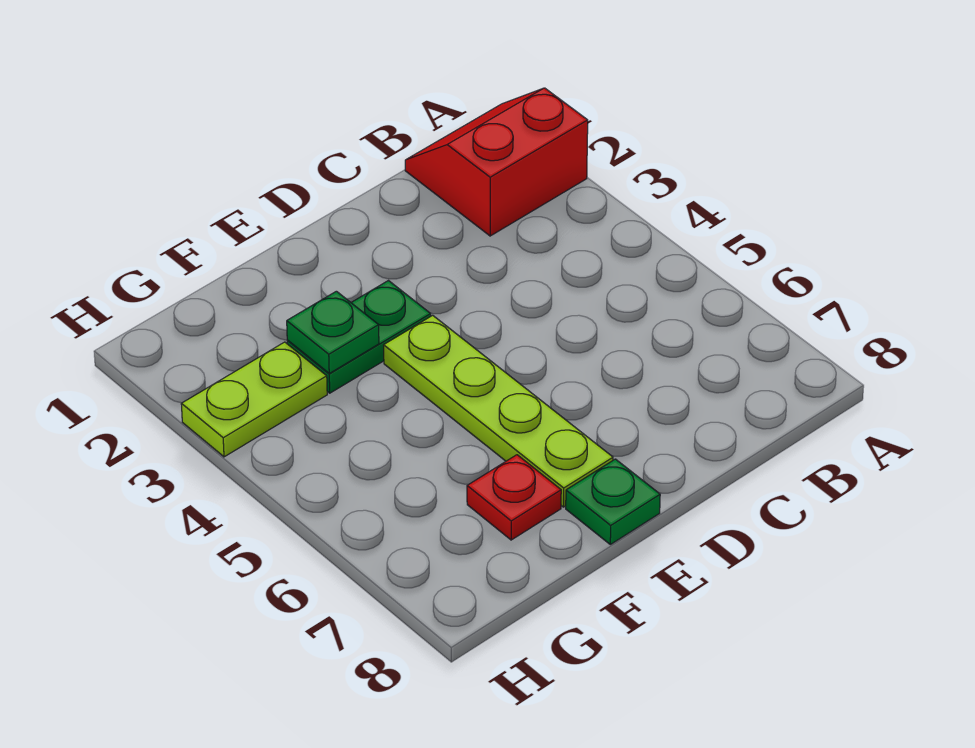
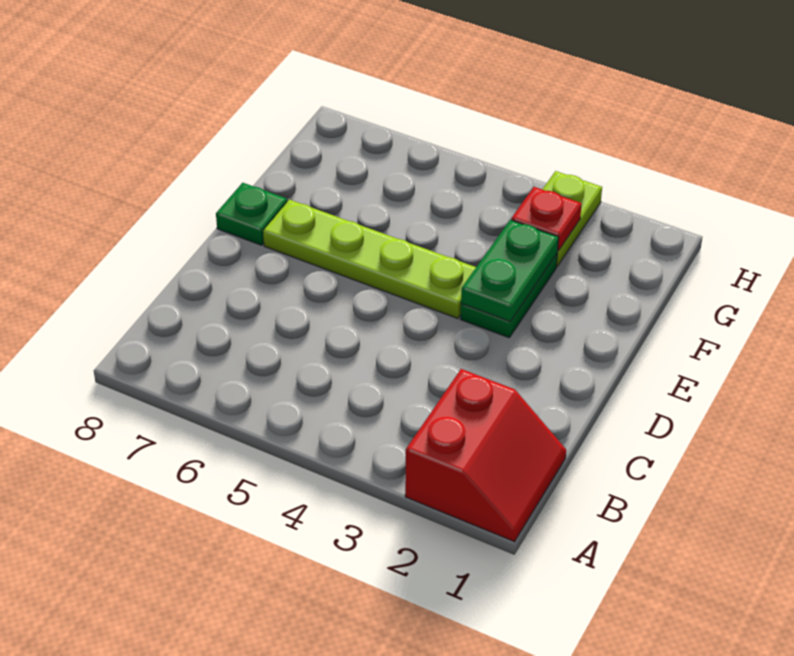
green plate F3 level 2 -> green plate E3:F3 level 2
red plate F7 level 1 -> red plate G3 level 2

